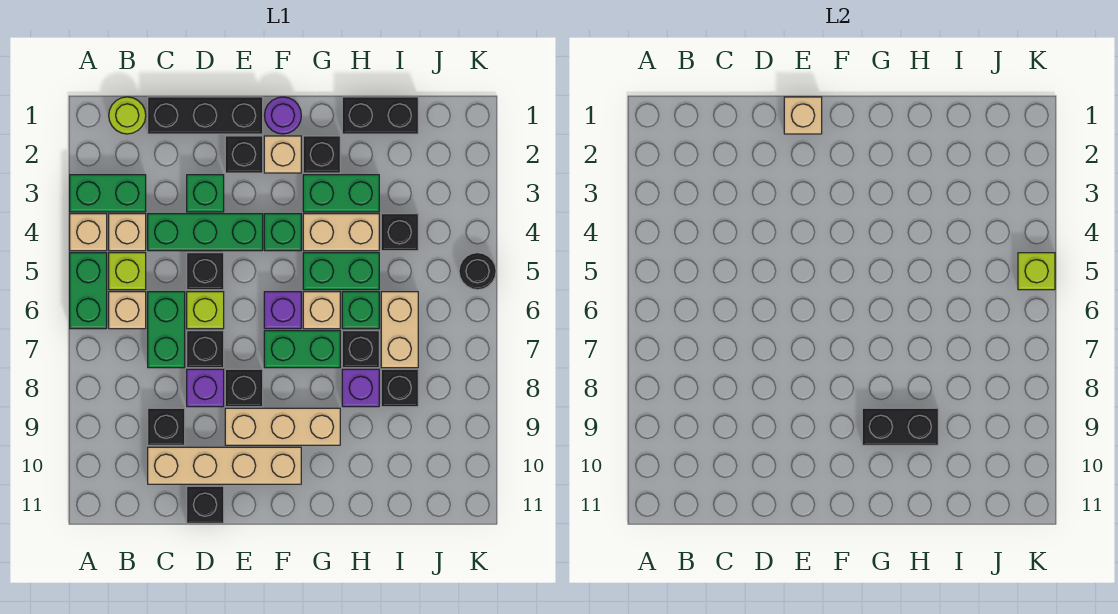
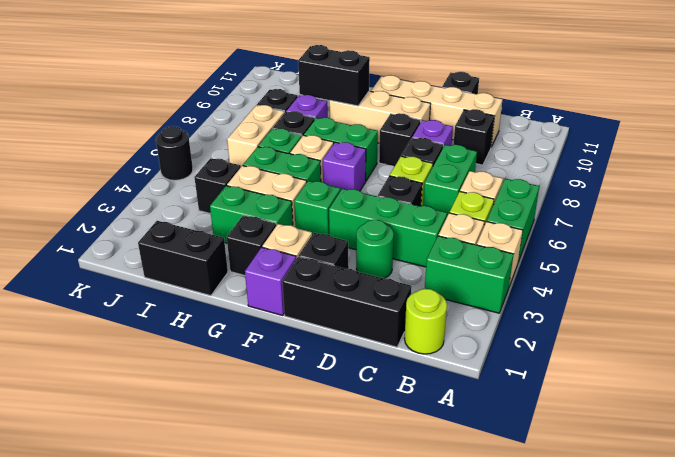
green brick D3 level 1 -> green round brick D3 level 1
tan brick E1 level 2 -> none
purple round brick F1 level 1 -> purple brick F1 level 1
lime brick K5 level 2 -> none

